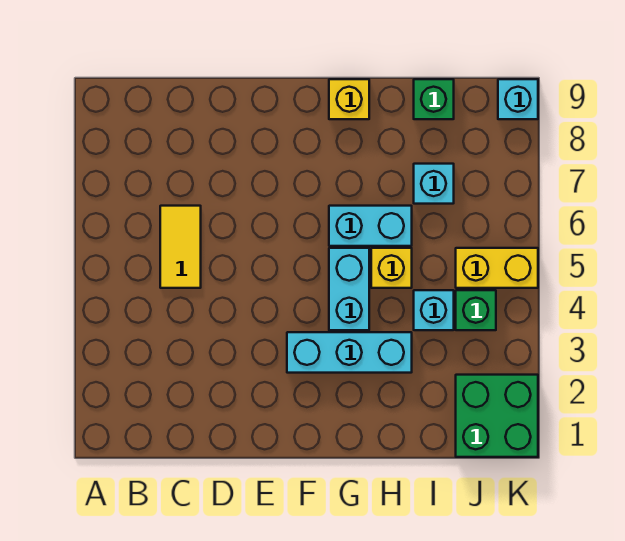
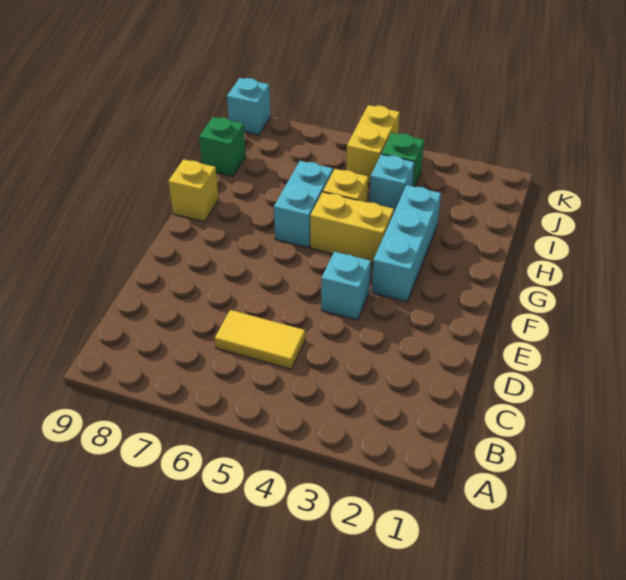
cyan brick G4:G5 level 1 -> yellow brick G4:G5 level 1
cyan brick I7 level 1 -> cyan brick E4 level 1
green brick J1:K2 level 1 -> none

